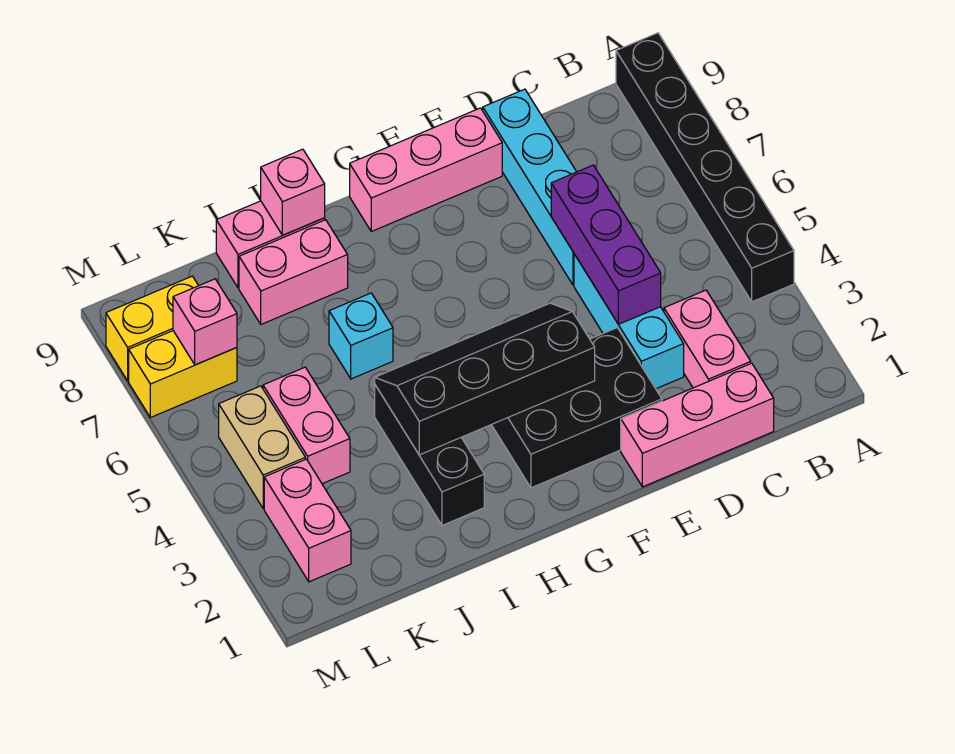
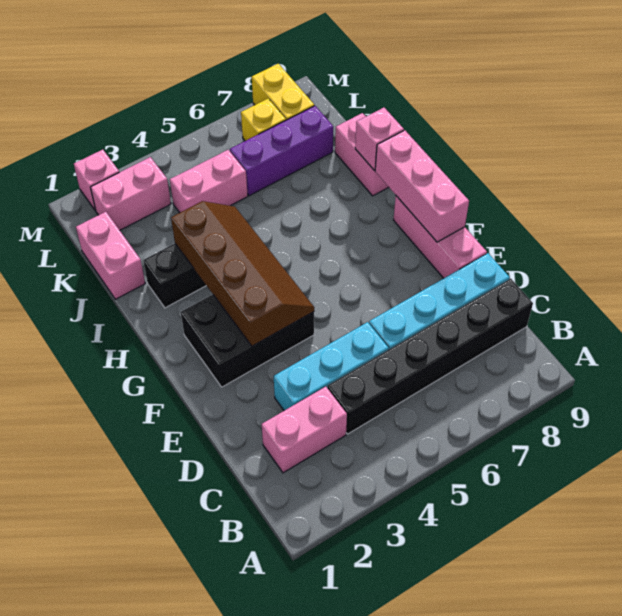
black brick A4:A9 level 1 -> black brick C4:C9 level 1
pink brick C1:E1 level 1 -> pink brick F9:H9 level 2
purple brick D4:D6 level 2 -> purple brick K6:K8 level 1
black brick E2:G3 level 1 -> black brick F2:G4 level 1
black slope F3:I4 level 2 top 3 -> brown slope F3:I4 level 2 top 3
cyan brick I6 level 1 -> none
pink brick I8:J8 level 1 -> pink brick J1:K1 level 1
tan brick L4:L5 level 1 -> none
yellow brick L7:M7 level 1 -> yellow brick L7 level 1
pink brick L7 level 2 -> pink brick M2 level 1

